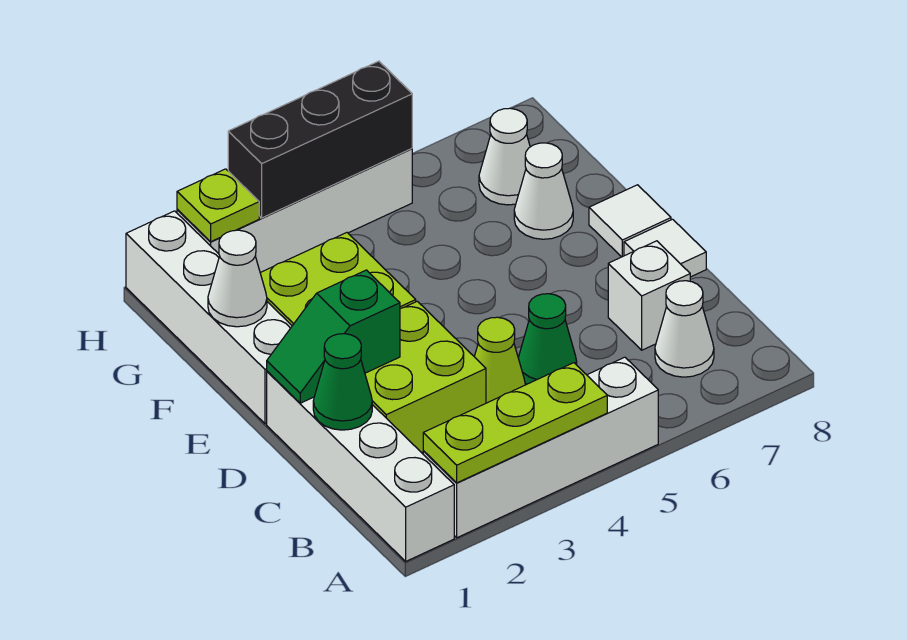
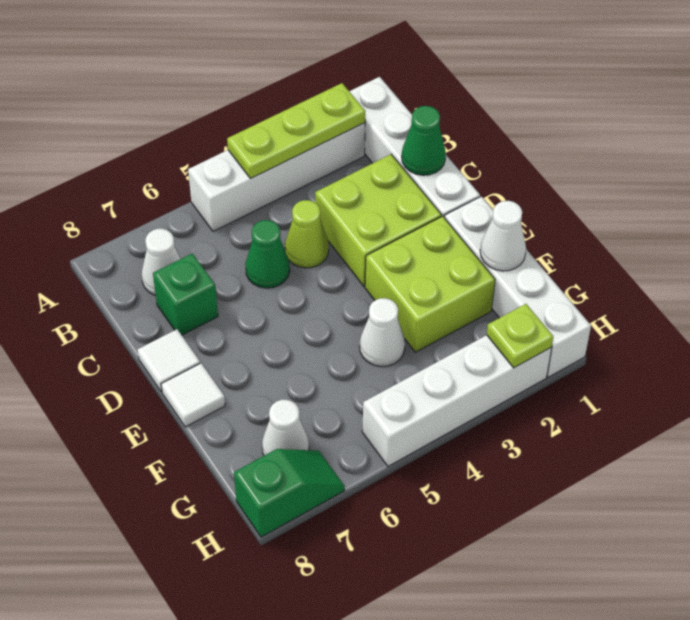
white brick C7 level 1 -> green brick C7 level 1
green slope D1:D2 level 2 top 2 -> green slope H7:H8 level 1 top 8
white cone F7 level 1 -> white cone F4 level 1
black brick H3:H5 level 2 -> none

